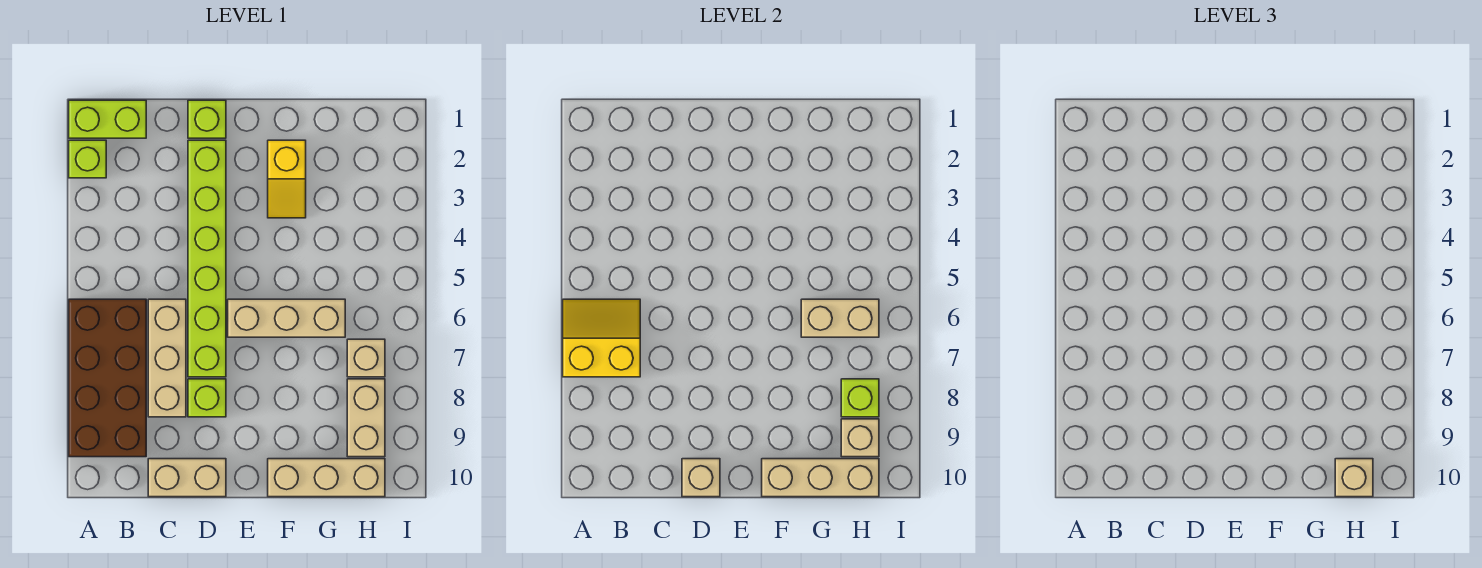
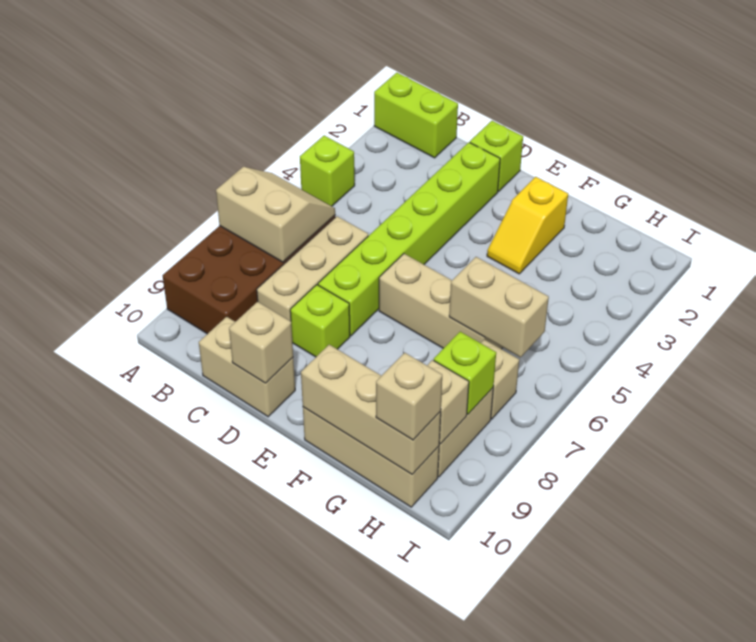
lime brick A2 level 1 -> lime brick A4 level 1
yellow slope A6:B7 level 2 top 7 -> tan slope A6:B7 level 2 top 7

